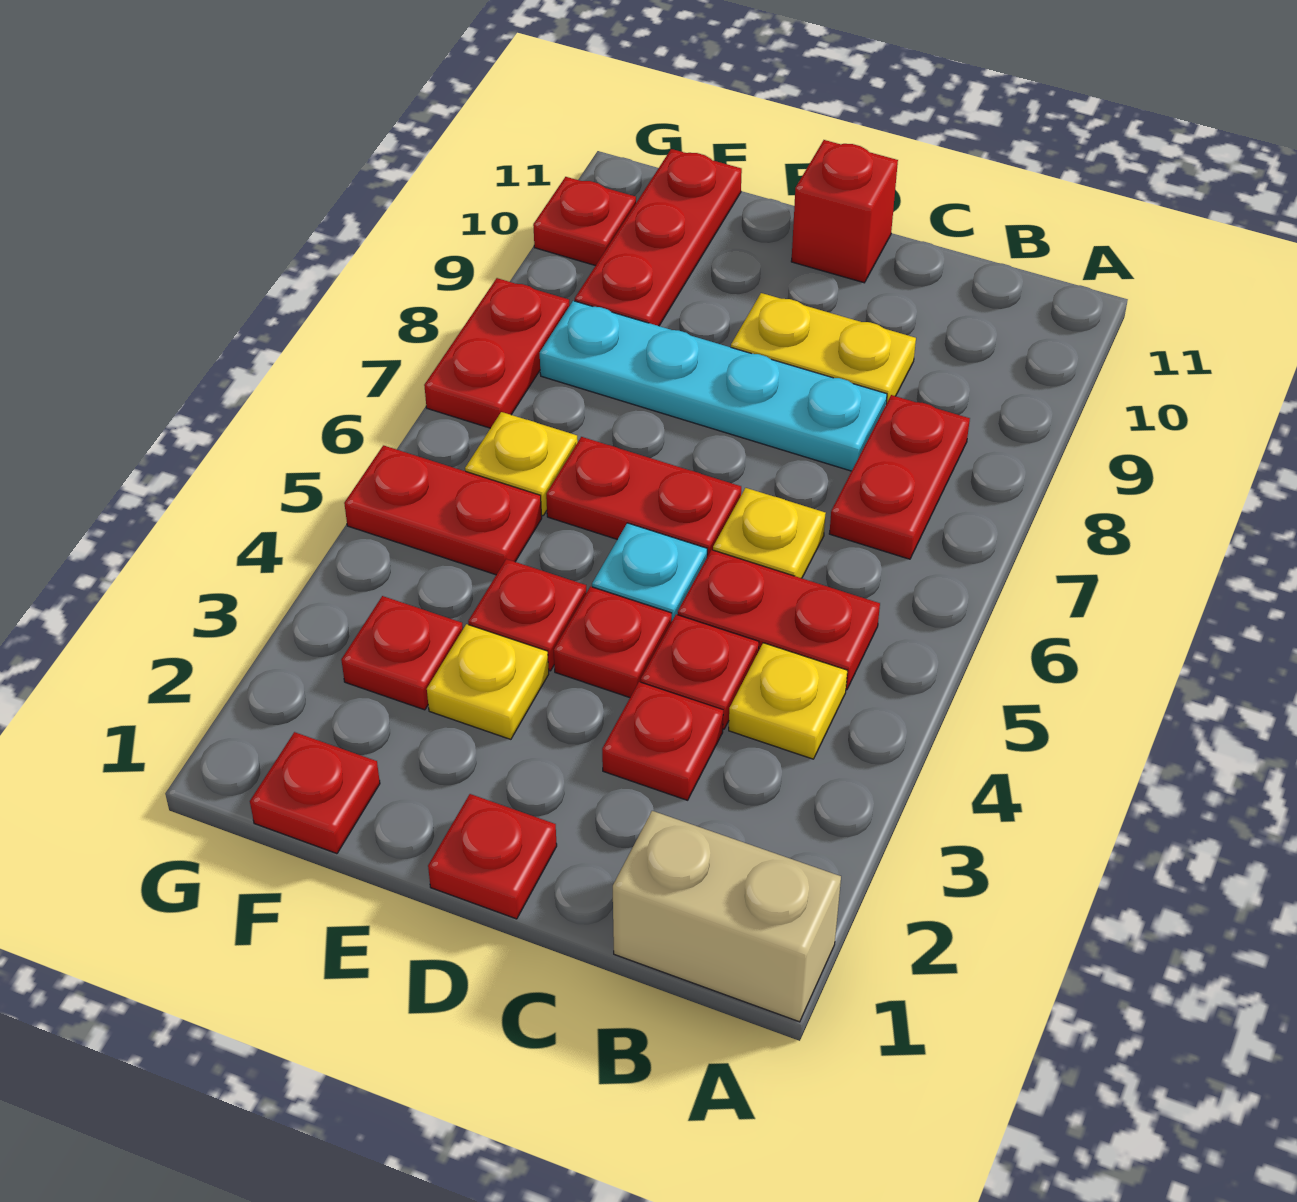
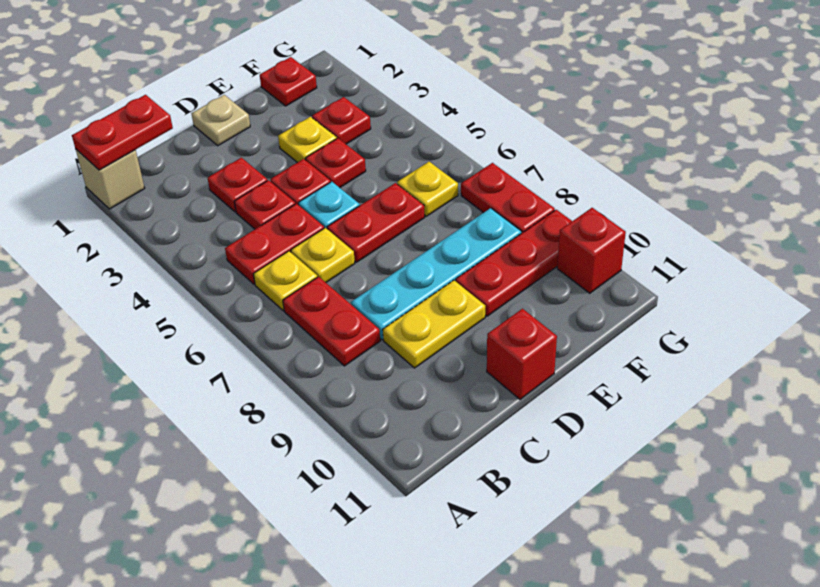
tan brick A1:B1 level 1 -> tan brick A1 level 1
yellow plate B4 level 1 -> yellow plate B6 level 1
red plate D1 level 1 -> tan plate D1 level 1
red plate F5:G5 level 1 -> red plate A1:B1 level 2
red plate F9:F11 level 1 -> red plate E9:G9 level 1
red plate G10 level 1 -> red brick G10 level 1

